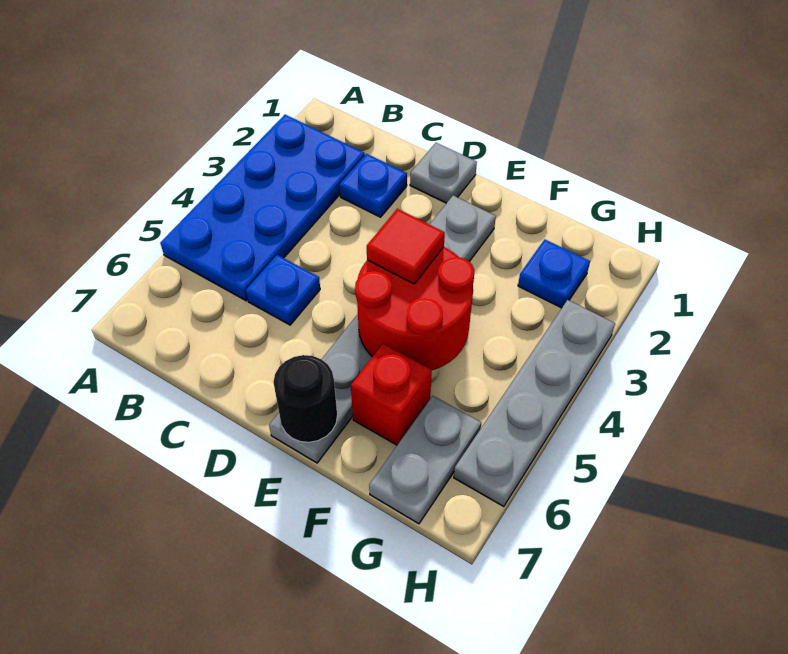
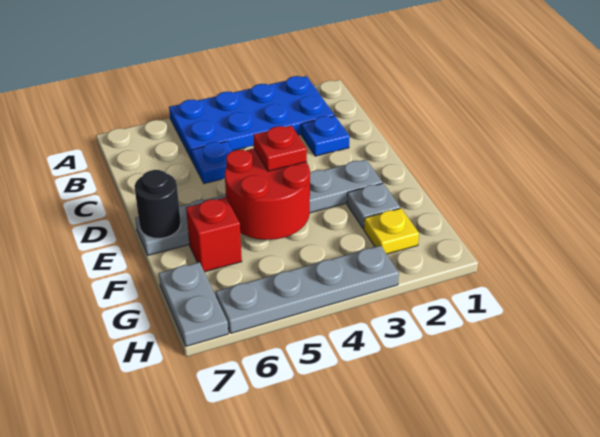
grey plate D1 level 1 -> grey plate F2 level 1
red tile E4 level 3 -> red plate E4 level 3
blue plate G2 level 1 -> yellow plate G2 level 1
grey plate G6:G7 level 1 -> grey plate G7:H7 level 1

